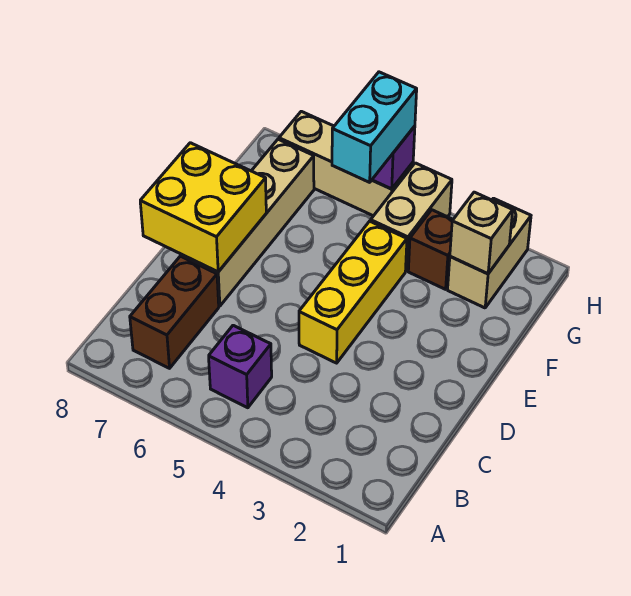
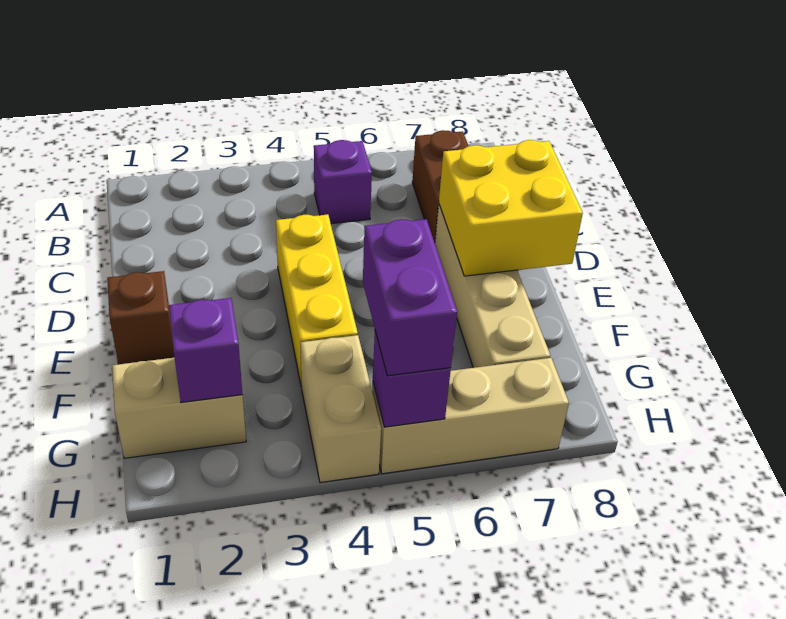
tan brick G2:H2 level 1 -> tan brick G1:G2 level 1
tan brick G2 level 2 -> purple brick G2 level 2
brown brick G3 level 1 -> brown brick E1 level 1
cyan brick G5:H5 level 3 -> purple brick G5:H5 level 3

